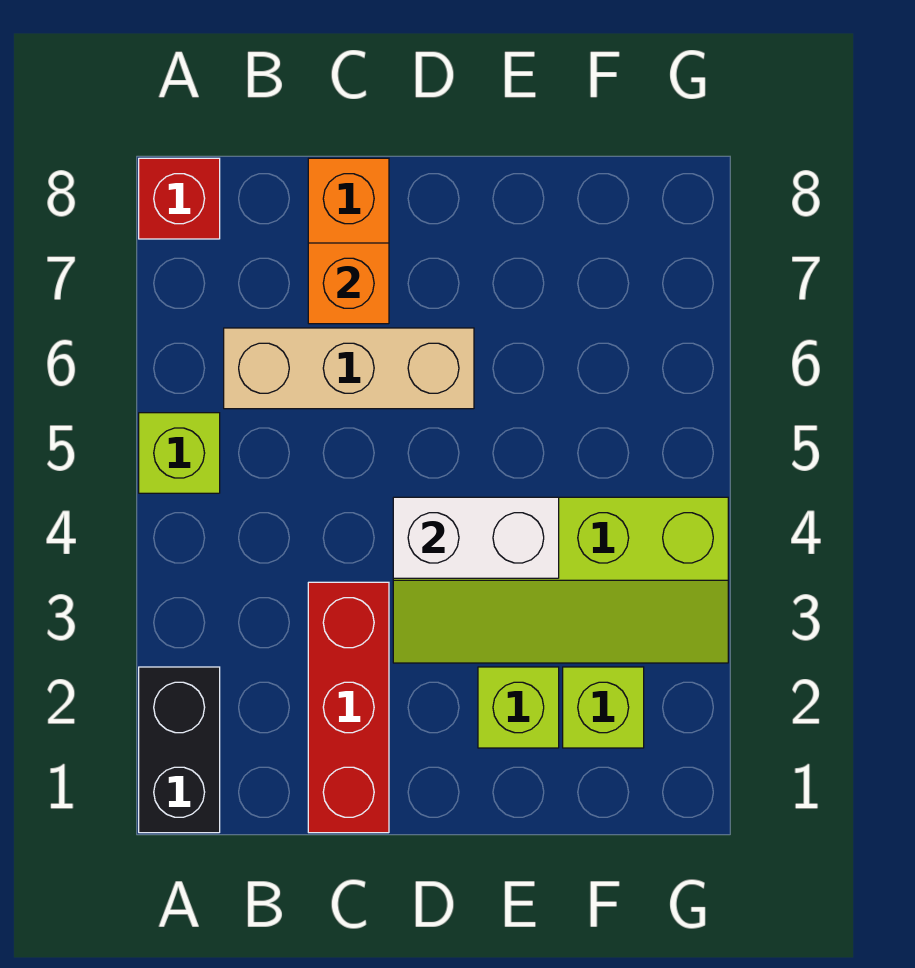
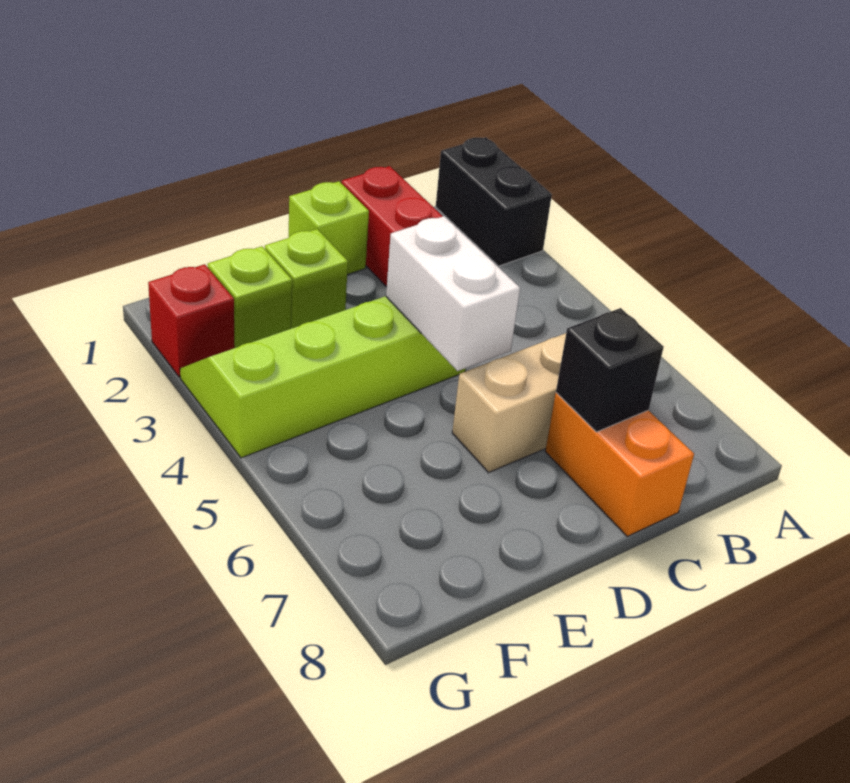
lime brick A5 level 1 -> lime brick D1 level 1
red brick A8 level 1 -> red brick G2 level 1
orange brick C7 level 2 -> black brick C7 level 2
white brick D4:E4 level 2 -> white brick D4:D5 level 2

